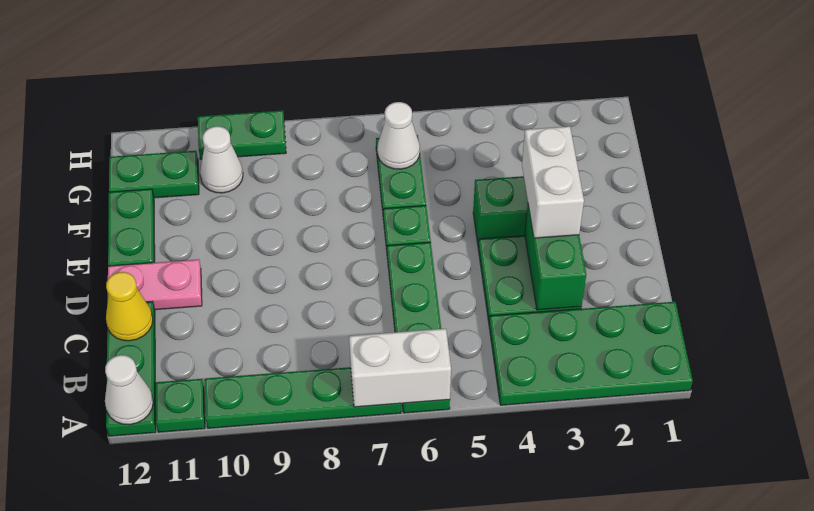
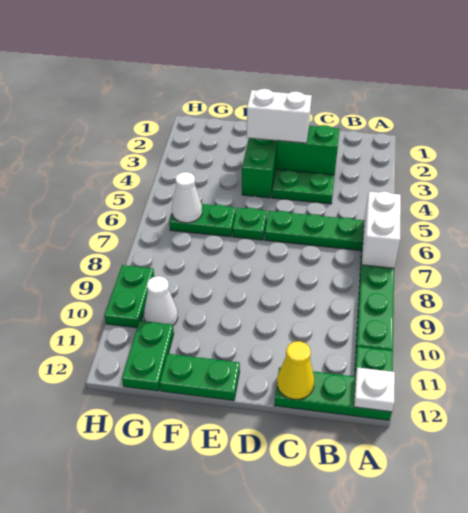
green plate A1:B4 level 1 -> none
white cone A12 level 2 -> white plate A12 level 2
pink plate D11:D12 level 1 -> none

